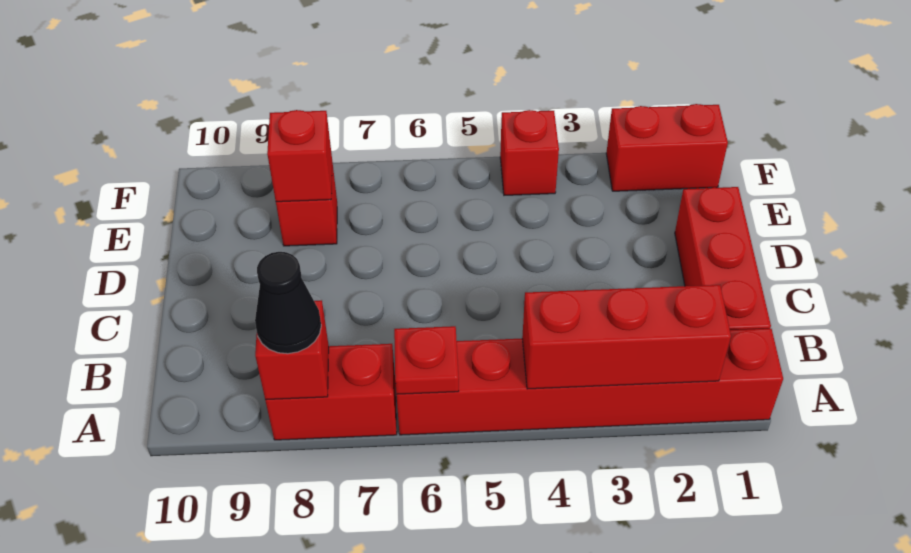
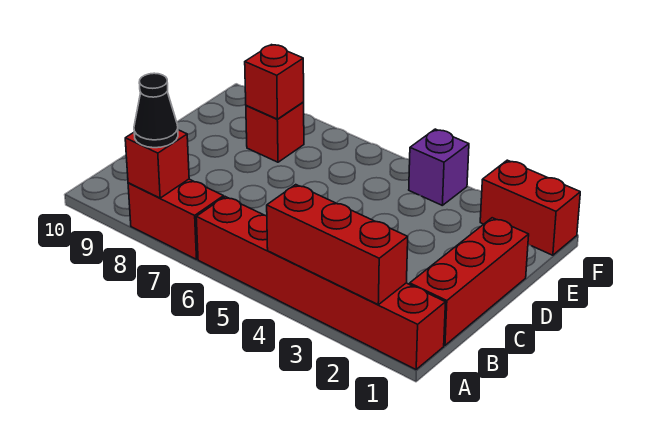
red plate A6 level 2 -> none
red brick F4 level 1 -> purple brick F4 level 1

